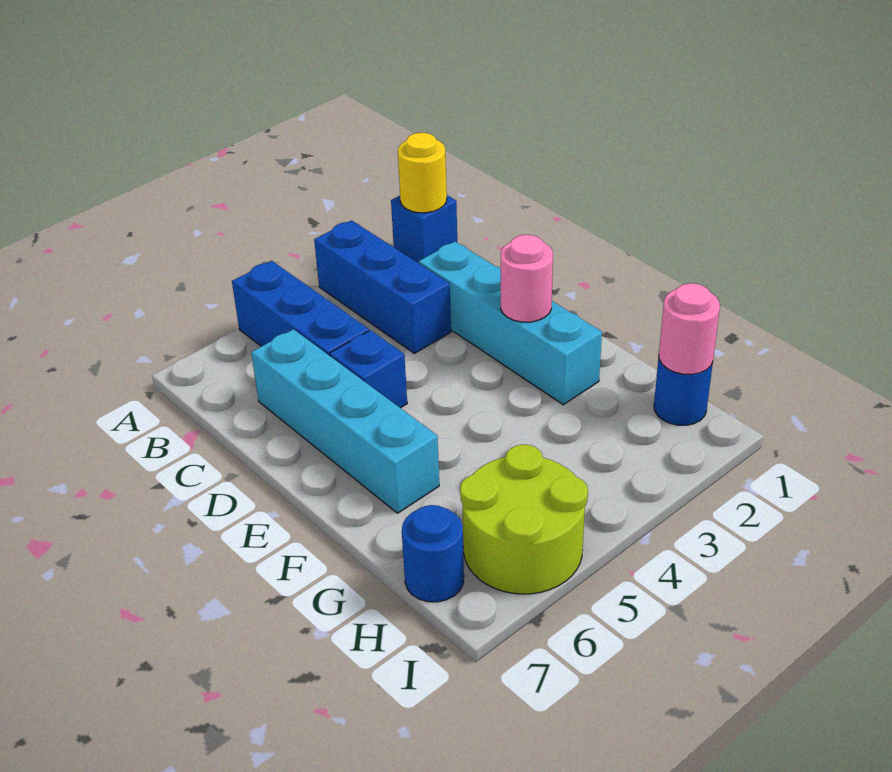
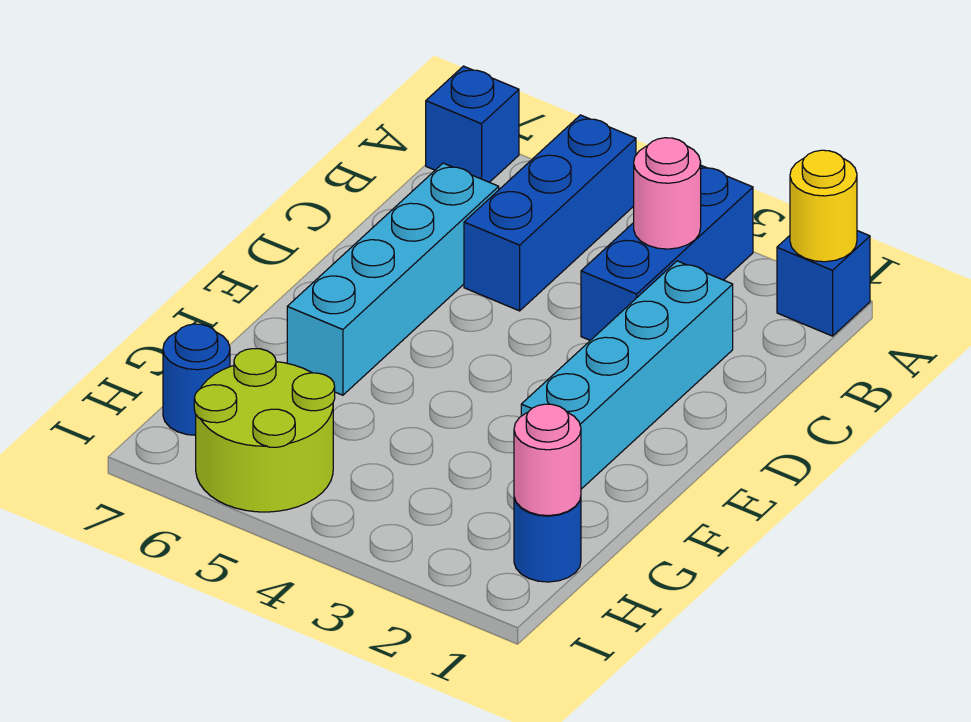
blue brick D5 level 1 -> blue brick A7 level 1
pink round brick E2 level 2 -> pink round brick B3 level 2

